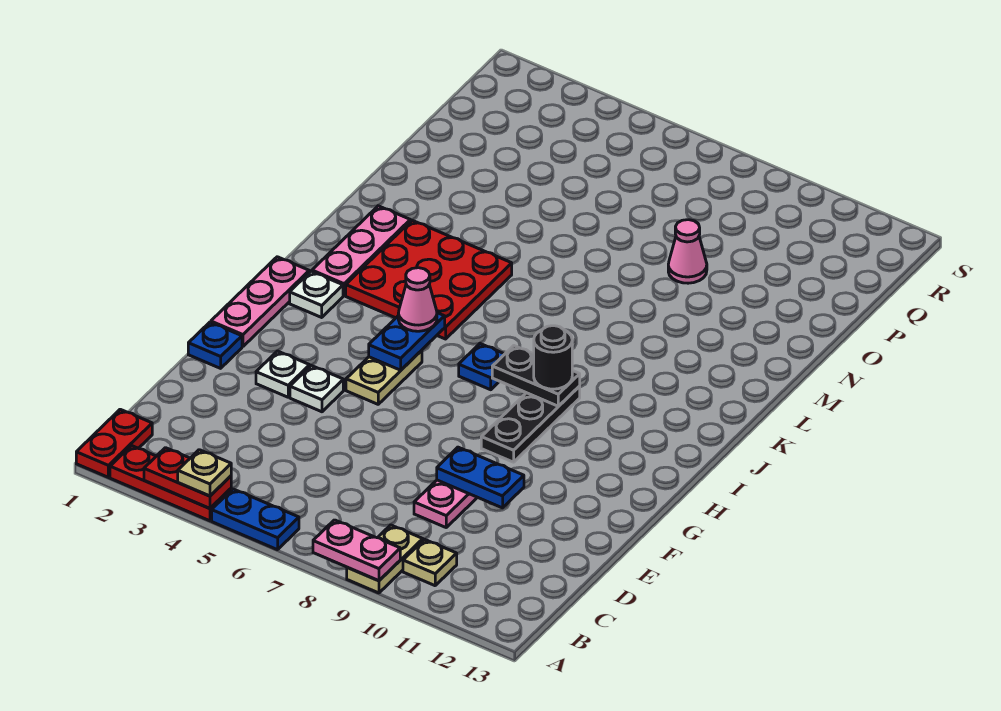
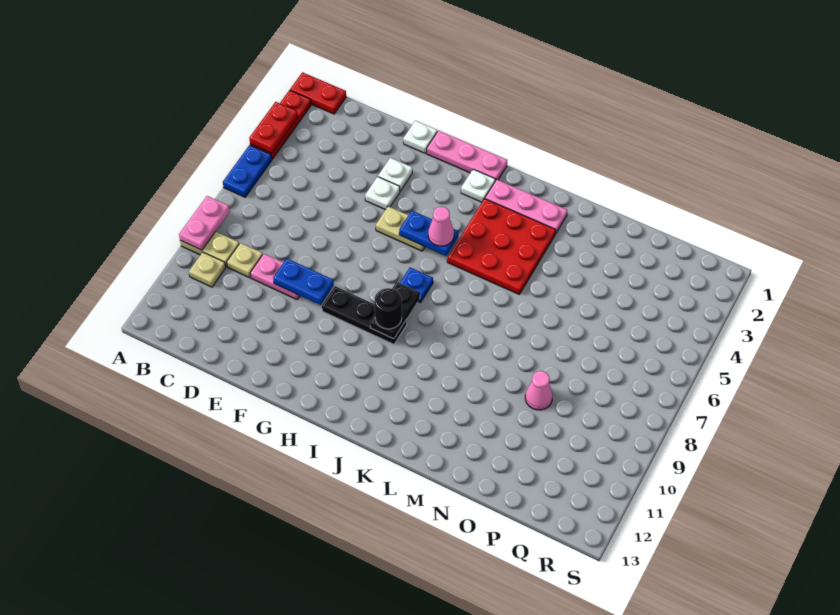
tan plate A4 level 3 -> tan plate C9 level 1
blue plate E9:E10 level 2 -> blue plate E9:F9 level 2
blue plate F1 level 1 -> white plate F1 level 1

